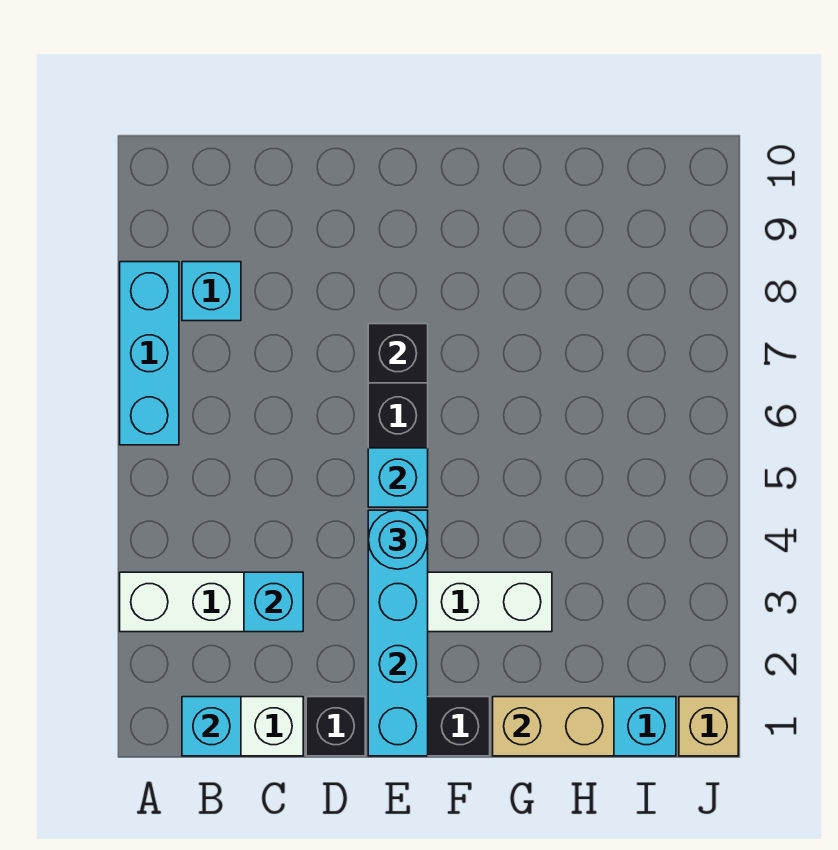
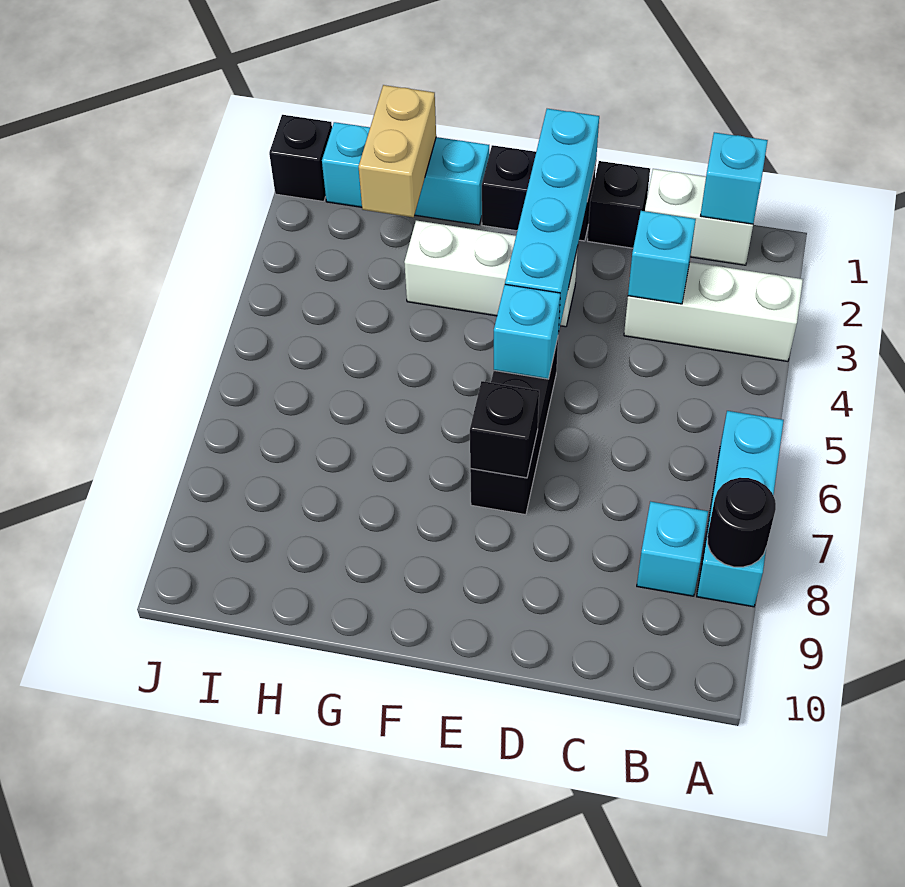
none -> black round brick A8 level 2
cyan round brick E4 level 3 -> none
tan brick G1:H1 level 2 -> tan brick H1:H2 level 2
tan brick J1 level 1 -> black brick J1 level 1

